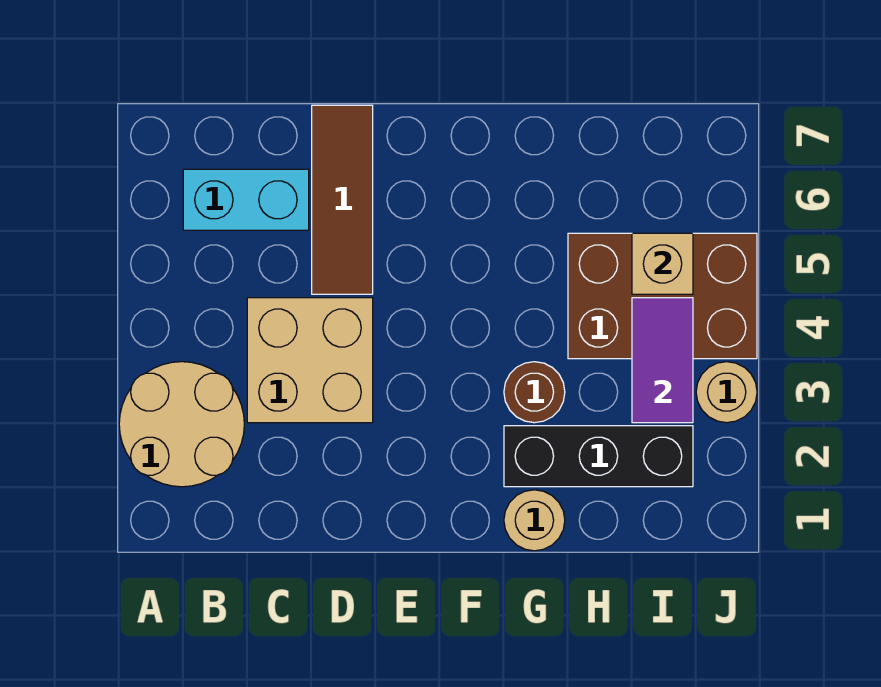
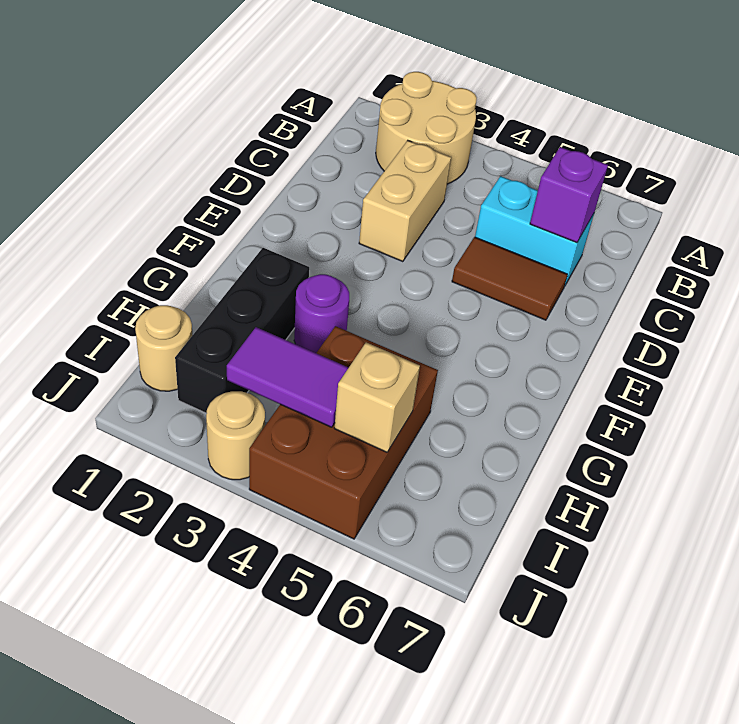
cyan brick B6:C6 level 1 -> cyan brick C5:C6 level 1
tan brick C3:D4 level 1 -> tan brick C3:D3 level 1
none -> purple brick C6 level 2
brown tile D5:D7 level 1 -> brown tile D5:D6 level 1
tan round brick G1 level 1 -> tan round brick I1 level 1
brown round brick G3 level 1 -> purple round brick G3 level 1

